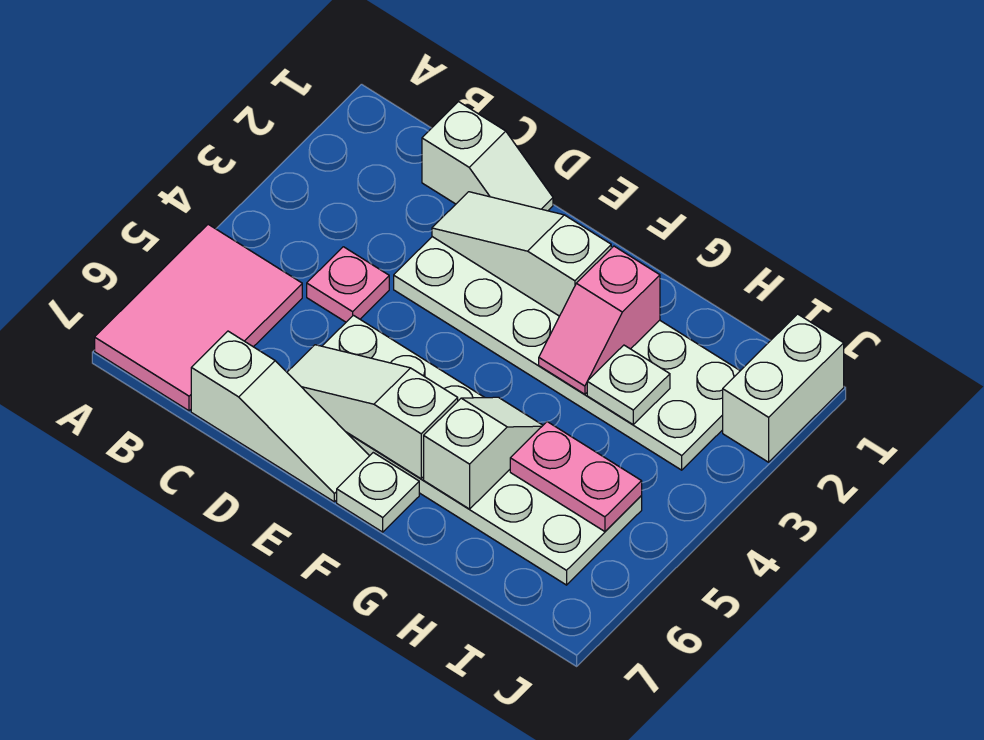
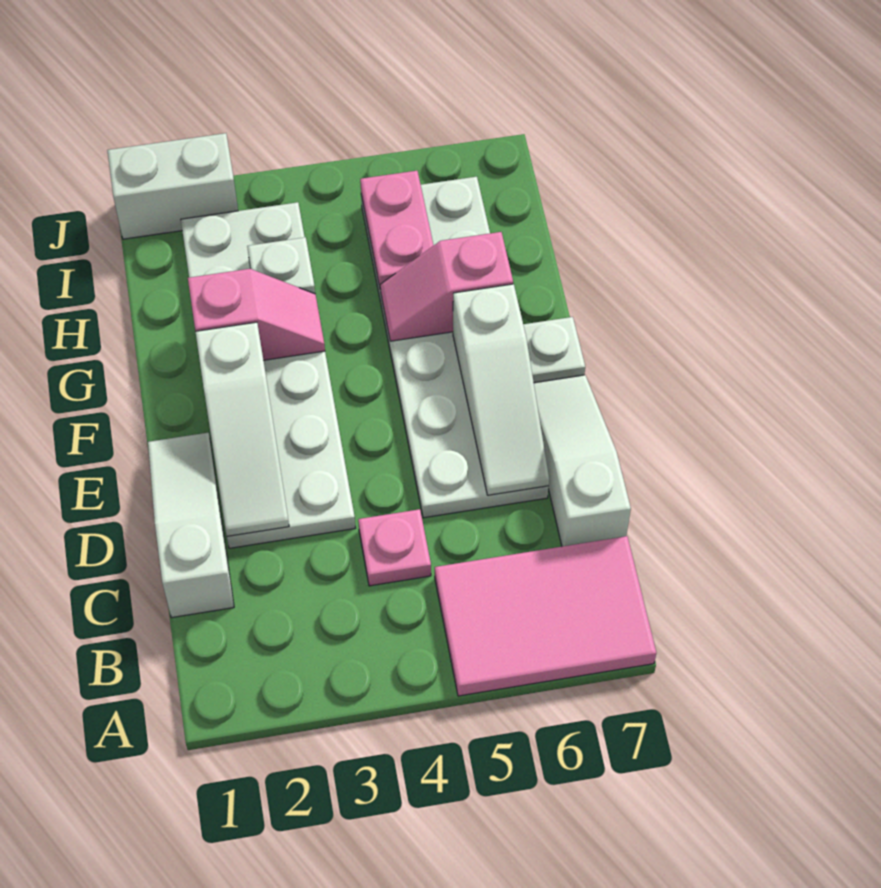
white slope C1:D1 level 1 top C -> white slope C1:E1 level 1 top C
white slope G5:G6 level 2 top 6 -> pink slope G5:G6 level 2 top 6

